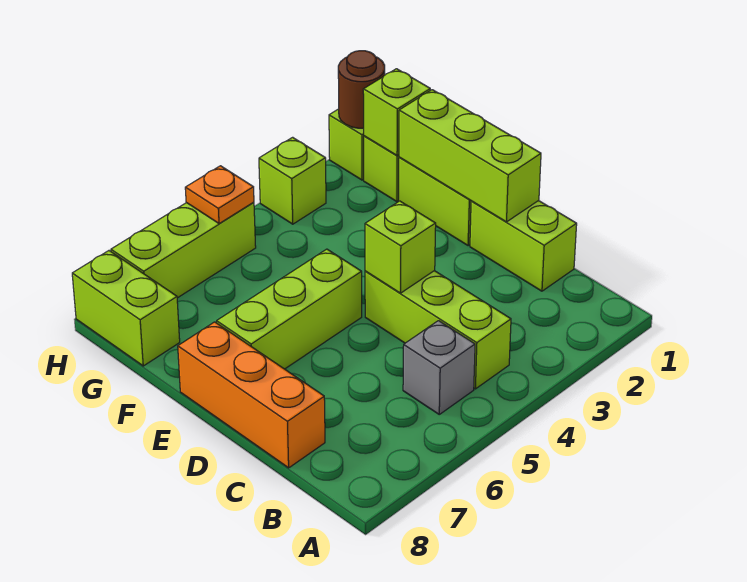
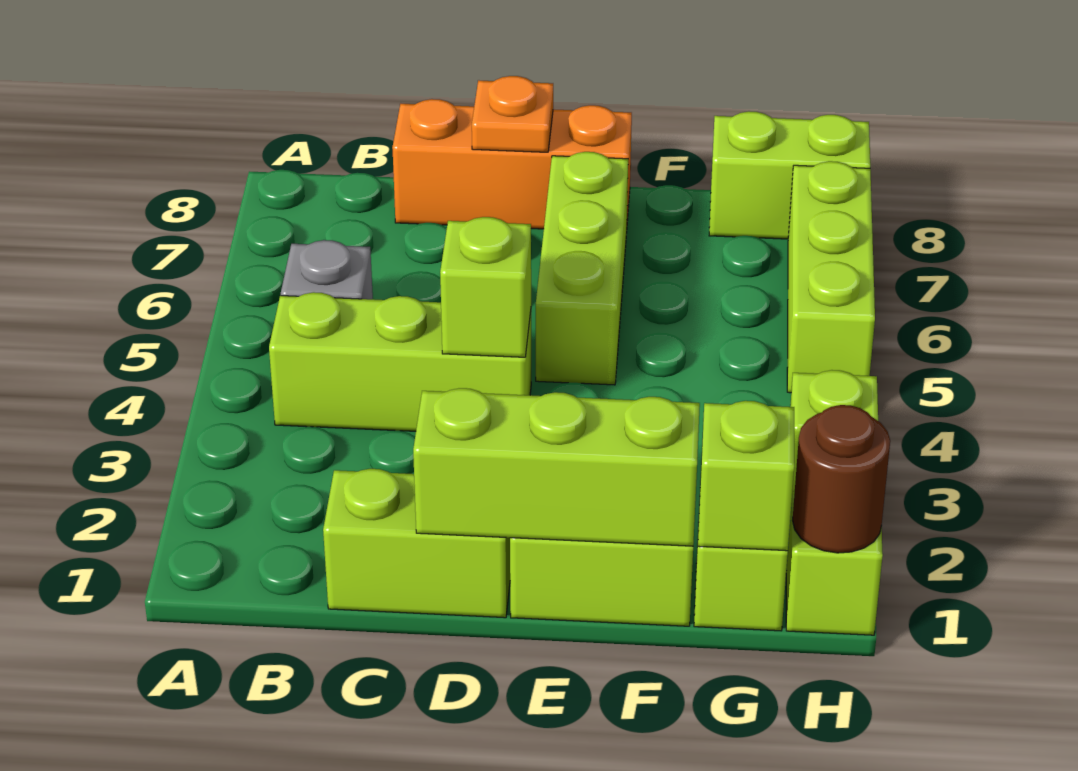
orange plate H5 level 2 -> orange plate D8 level 2

